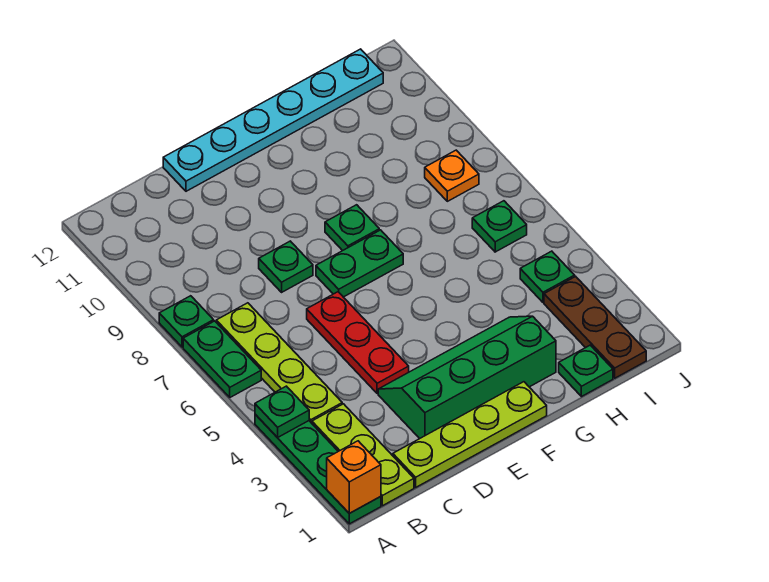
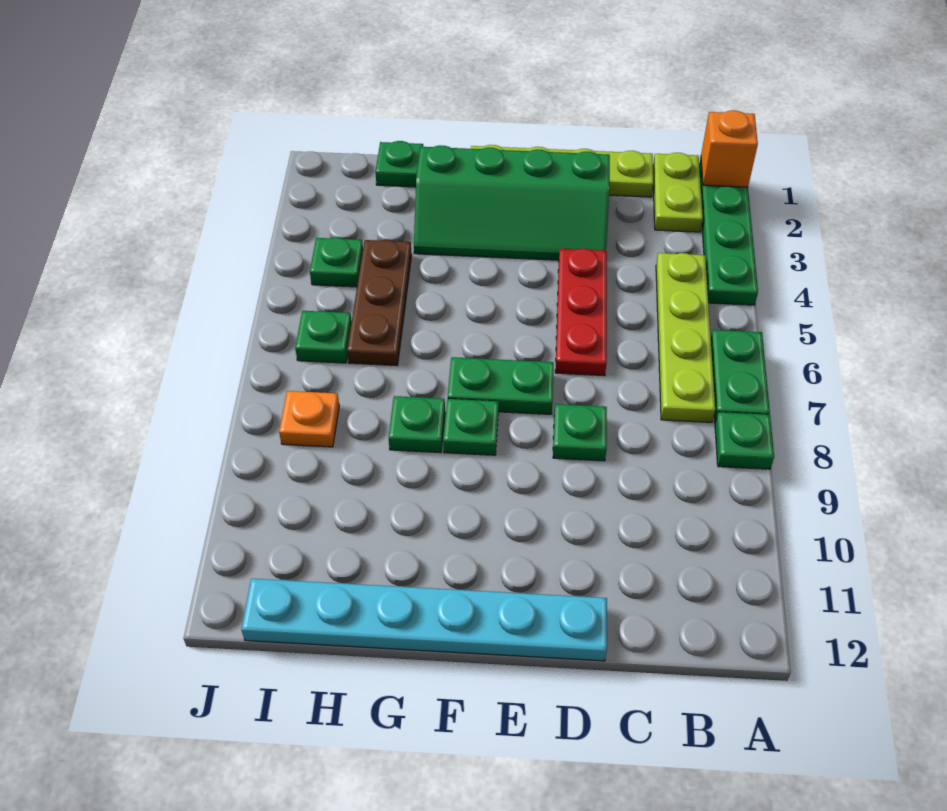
green plate A4 level 2 -> green plate G8 level 1
lime plate B1:B3 level 1 -> lime plate B1:B2 level 1
brown plate I1:I3 level 1 -> brown plate H4:H6 level 1

